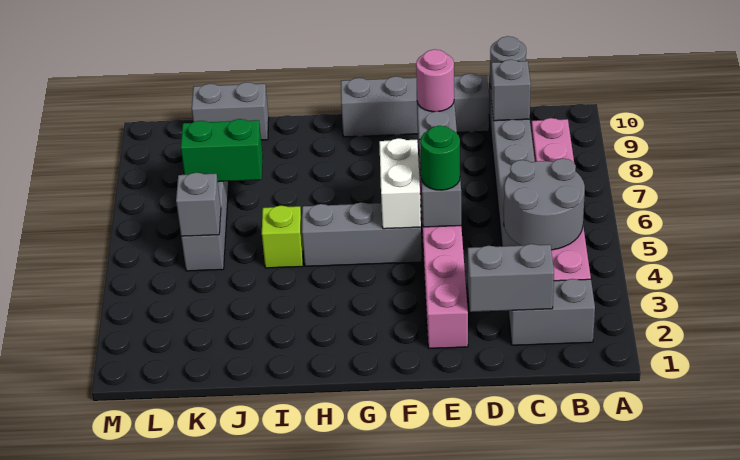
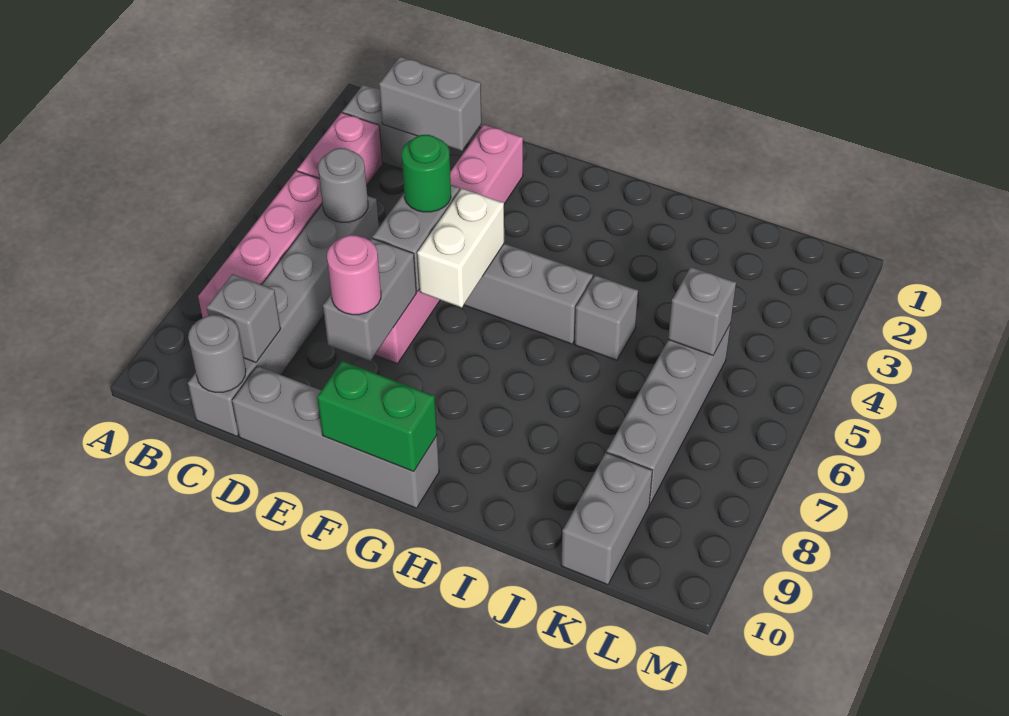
grey round brick B4:C5 level 2 -> grey round brick C5 level 2
lime brick I5 level 1 -> grey brick I5 level 1
green brick J7:K7 level 2 -> green brick F10:G10 level 2
grey brick J10:K10 level 1 -> grey brick K9:K10 level 1

